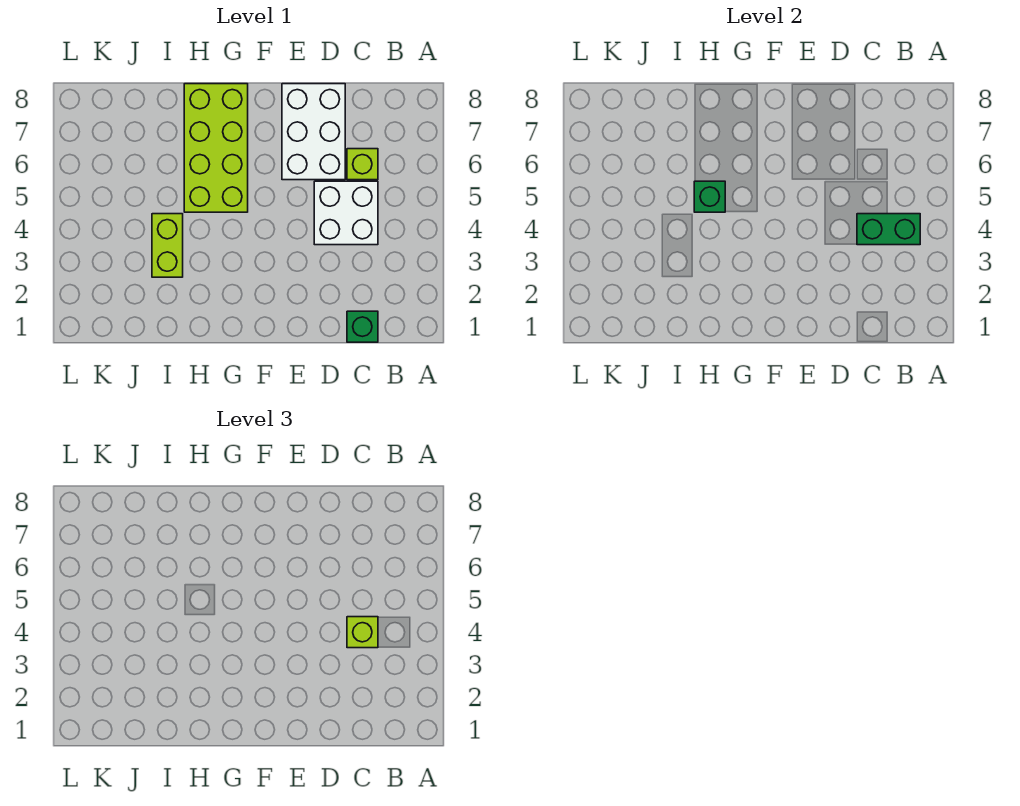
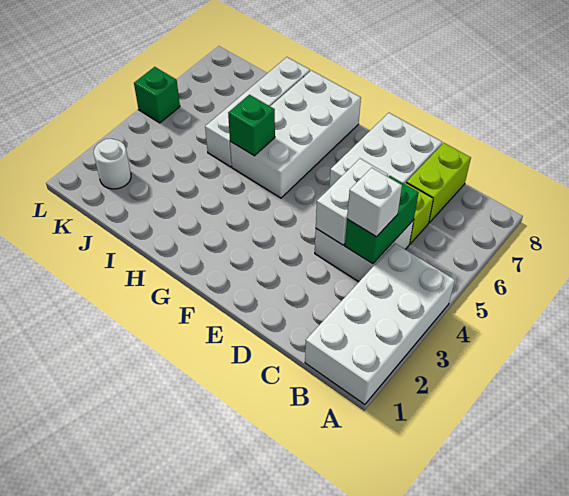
none -> white brick A1:B4 level 1
green brick B4:C4 level 2 -> green brick C4:C5 level 2
green brick C1 level 1 -> green brick L5 level 1
lime brick C4 level 3 -> white brick C4 level 3
none -> white brick D4:D5 level 2
lime brick G5:H8 level 1 -> white brick G5:H8 level 1
lime brick I3:I4 level 1 -> lime brick C7:C8 level 1
none -> white brick I5:I8 level 1
none -> white round brick K2 level 1

